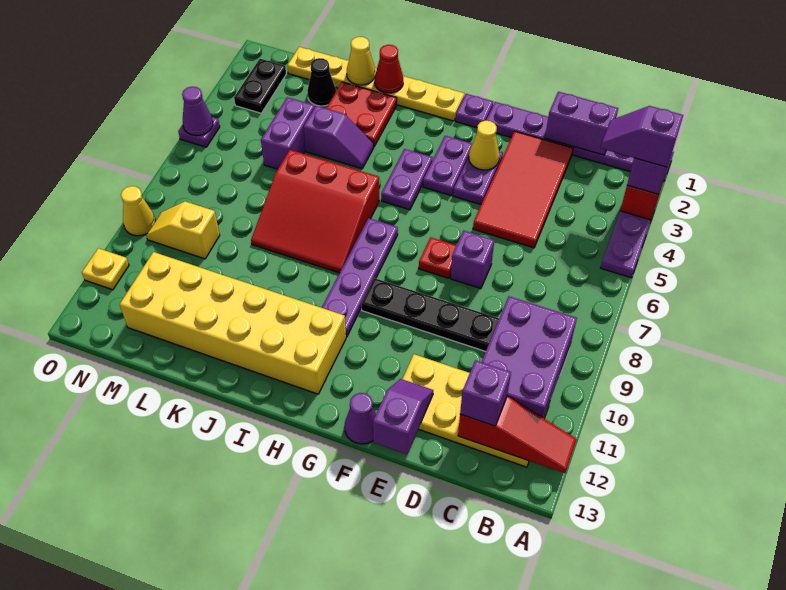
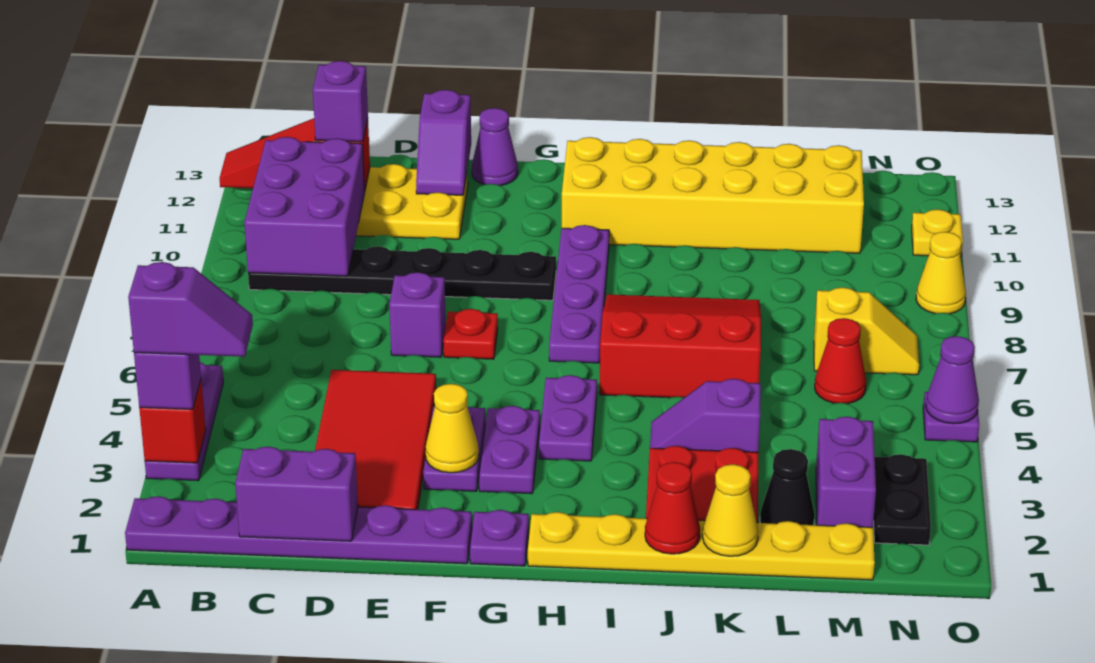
purple brick L4:L5 level 1 -> purple brick M2:M3 level 1
none -> red cone M6 level 1
yellow slope M9:N9 level 1 top M -> yellow slope M7:N7 level 1 top M

